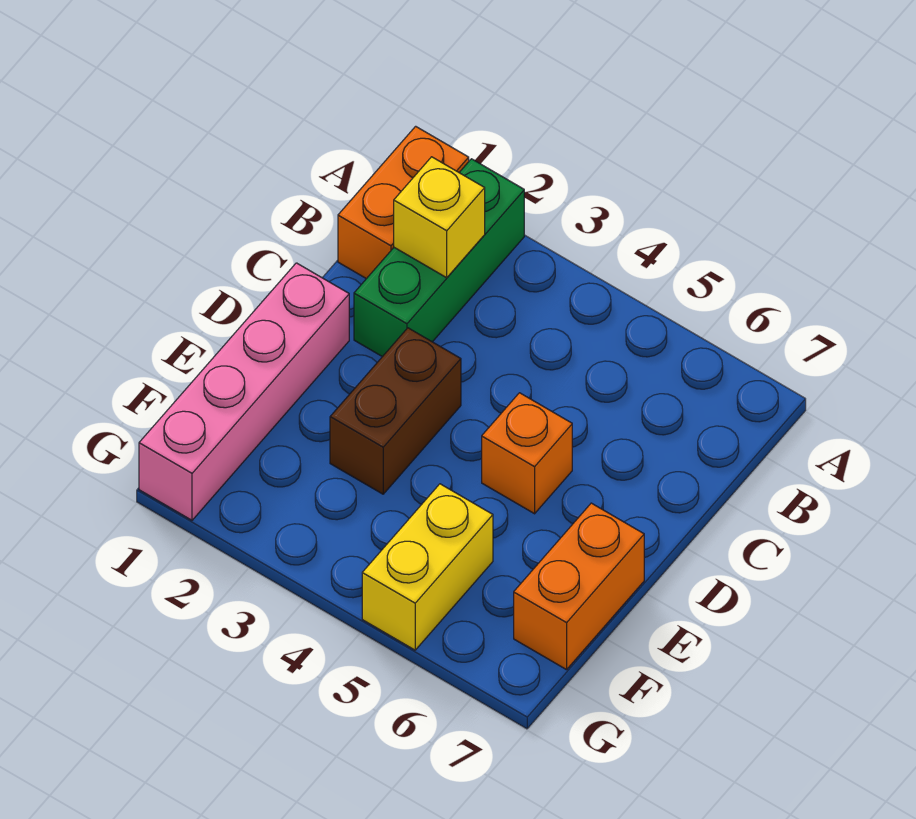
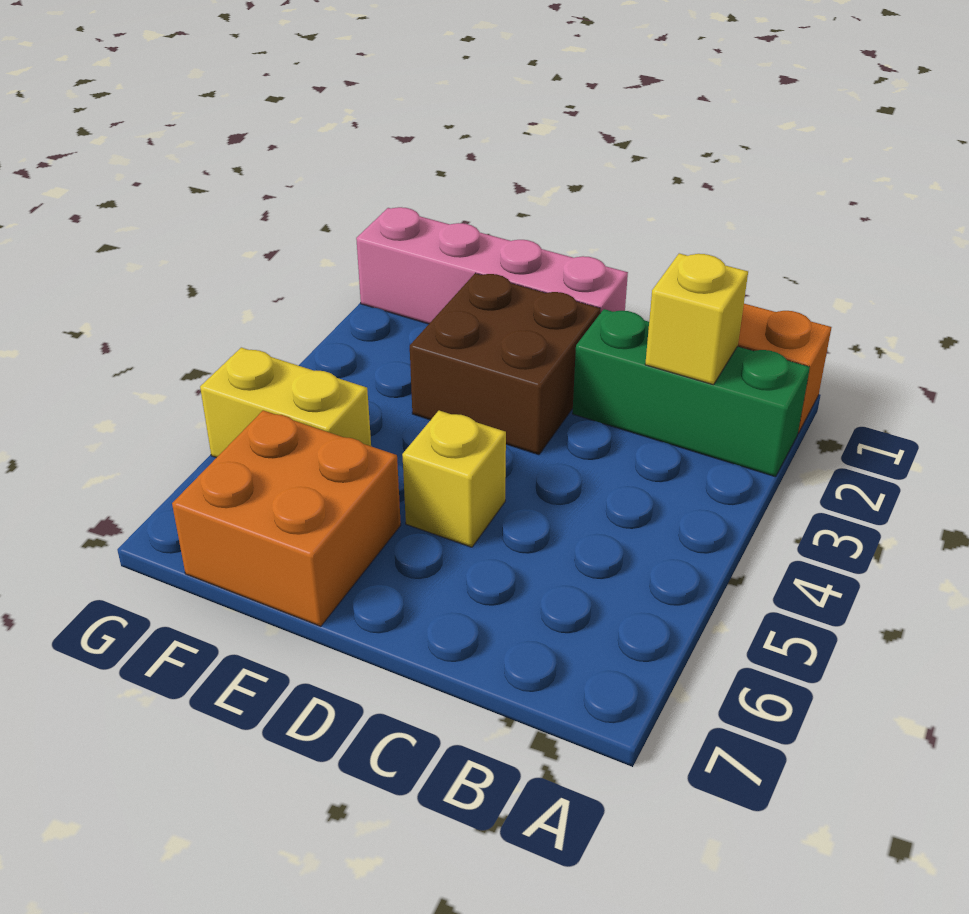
brown brick D3:E3 level 1 -> brown brick D2:E3 level 1
orange brick D5 level 1 -> yellow brick D5 level 1
orange brick E7:F7 level 1 -> orange brick E6:F7 level 1

